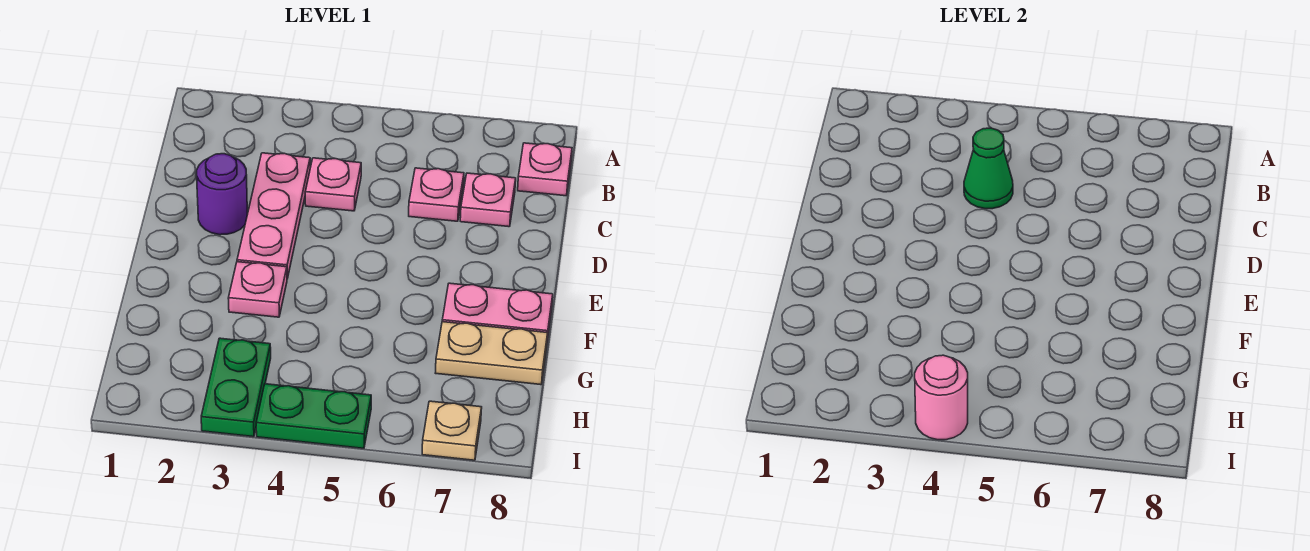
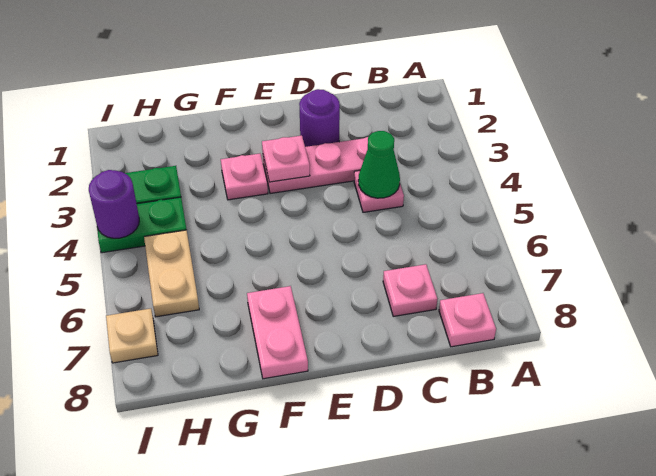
pink plate C6 level 1 -> pink plate E3 level 2
tan plate G7:G8 level 1 -> tan plate H5:H6 level 1
green plate I4:I5 level 1 -> green plate H4:I4 level 1
pink round brick I4 level 2 -> purple round brick I4 level 2

